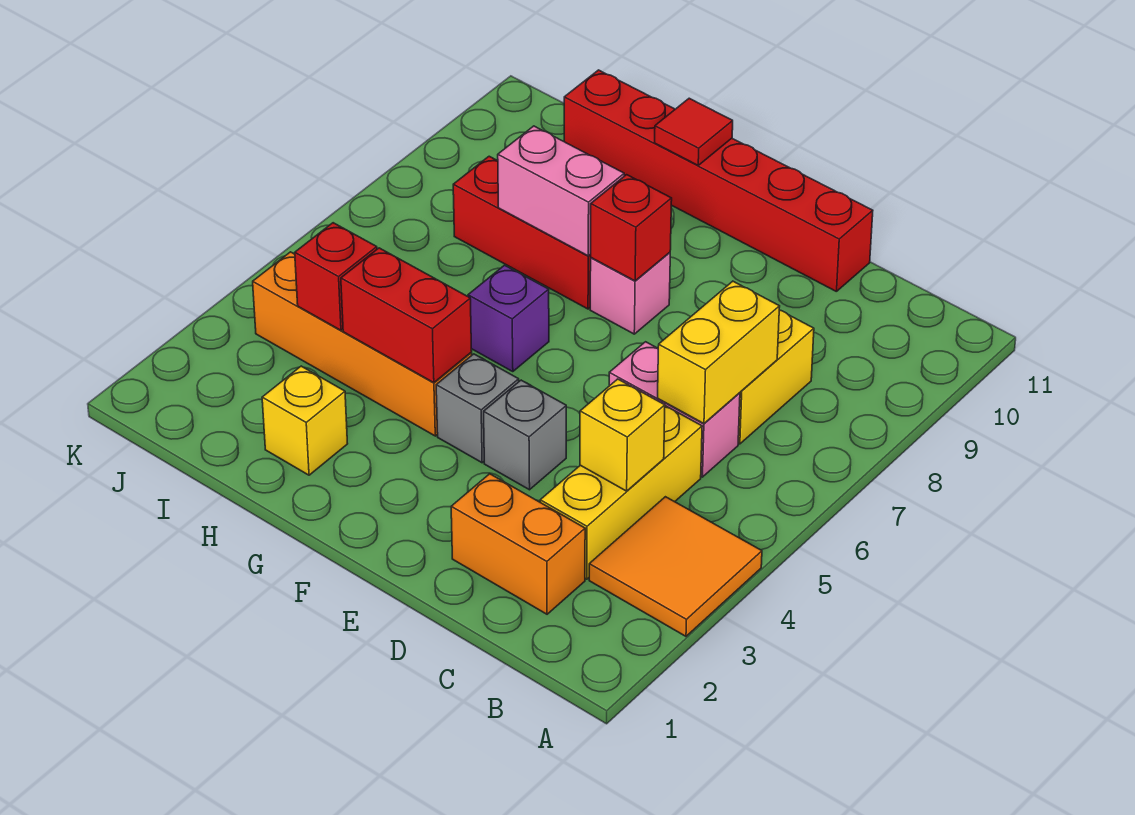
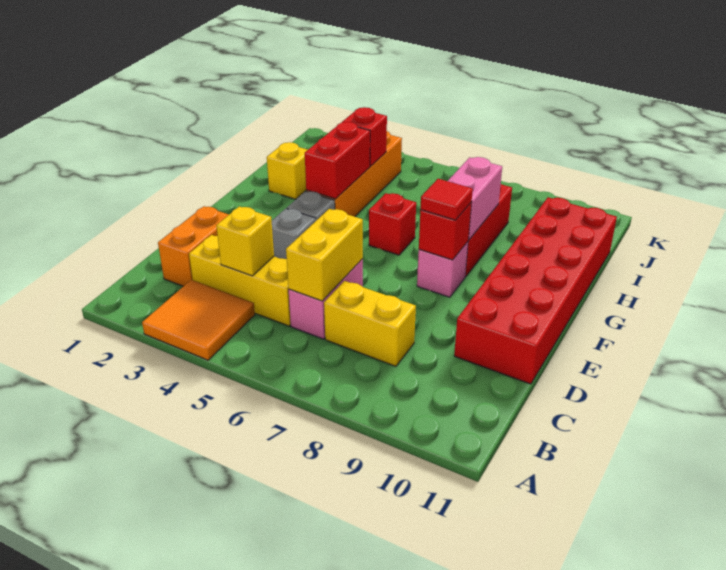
yellow brick C6:C7 level 2 -> yellow brick C6:D6 level 2
red brick D11:I11 level 1 -> red brick D10:I11 level 1
purple brick G6 level 1 -> red brick G6 level 1
red tile G11 level 2 -> red tile F8 level 3

